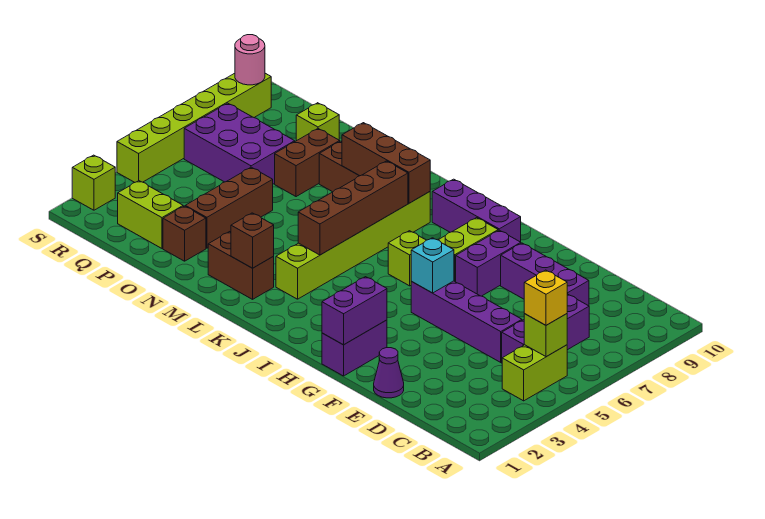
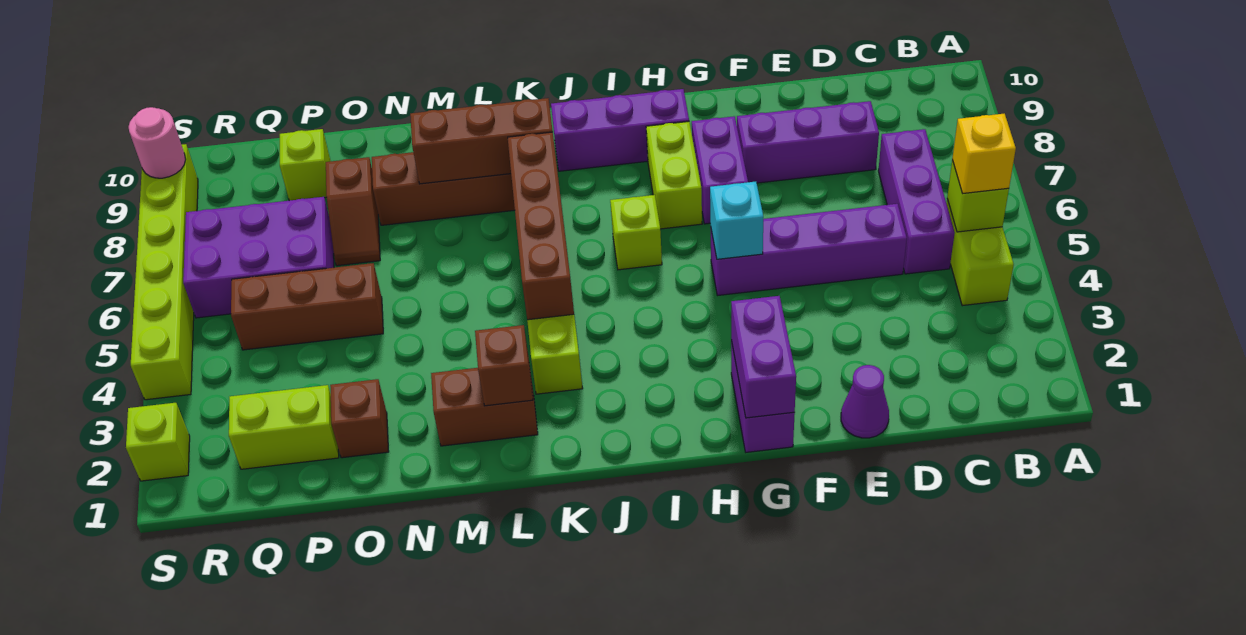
brown brick O3:O5 level 1 -> brown brick O5:Q5 level 1
brown brick O7:O8 level 1 -> brown slope O7:O8 level 1 top 8

